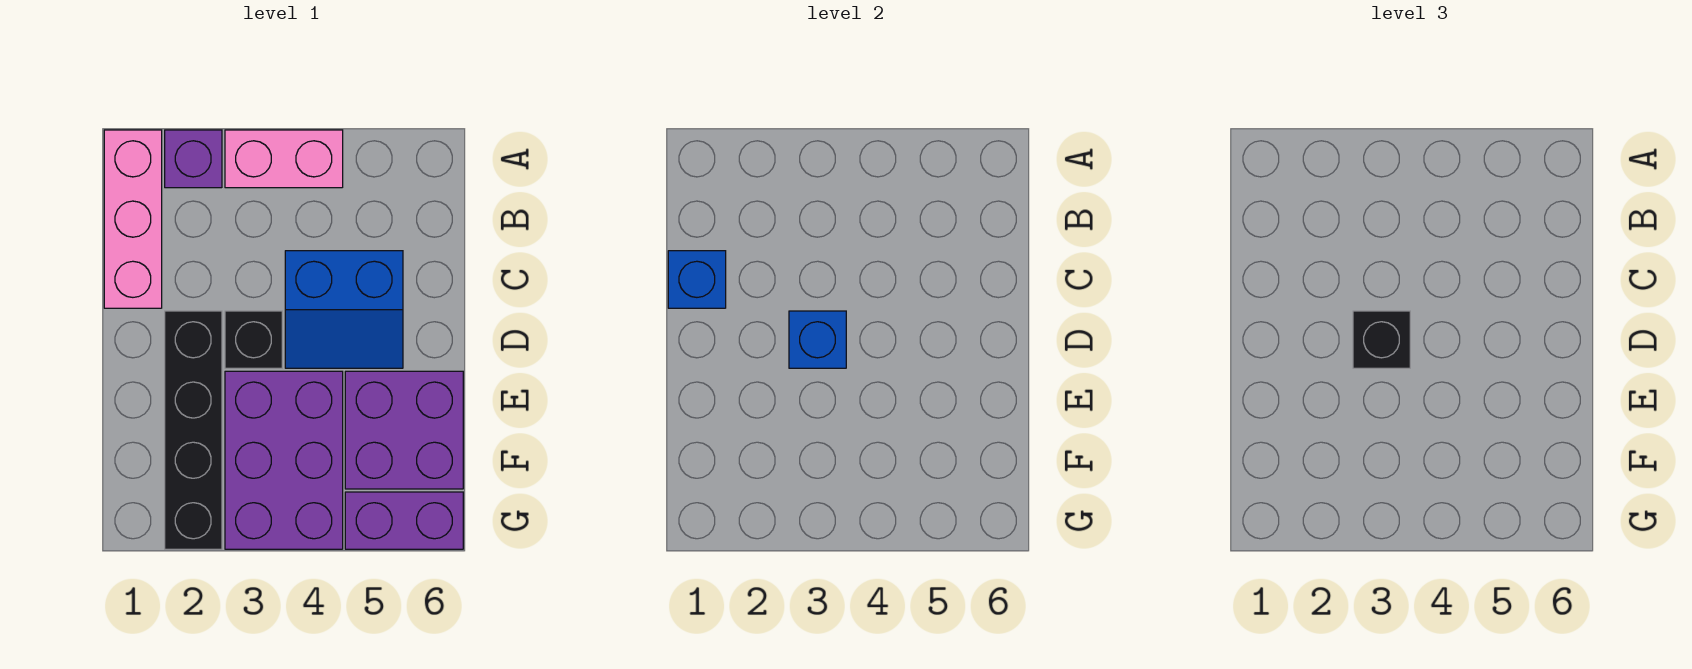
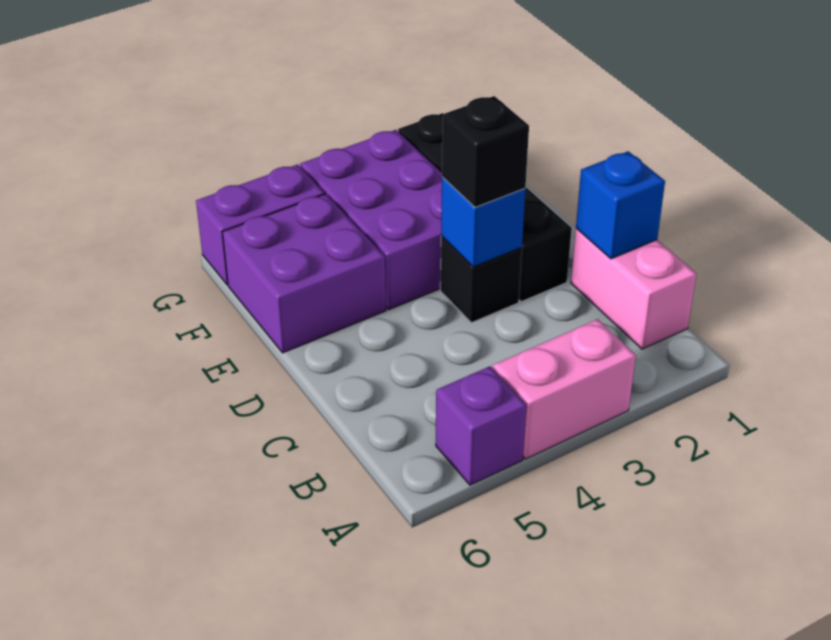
pink brick A1:C1 level 1 -> pink brick B1:C1 level 1
purple brick A2 level 1 -> purple brick A5 level 1
blue slope C4:D5 level 1 top C -> none

